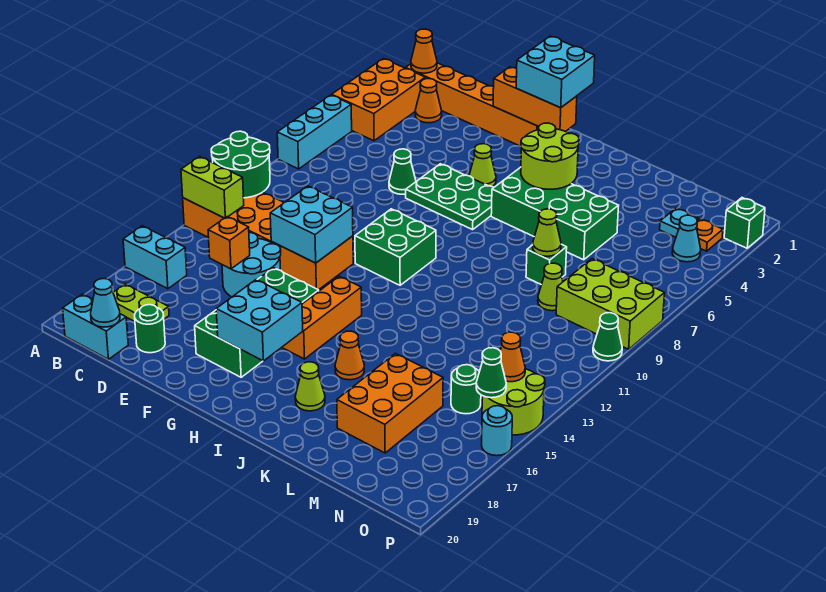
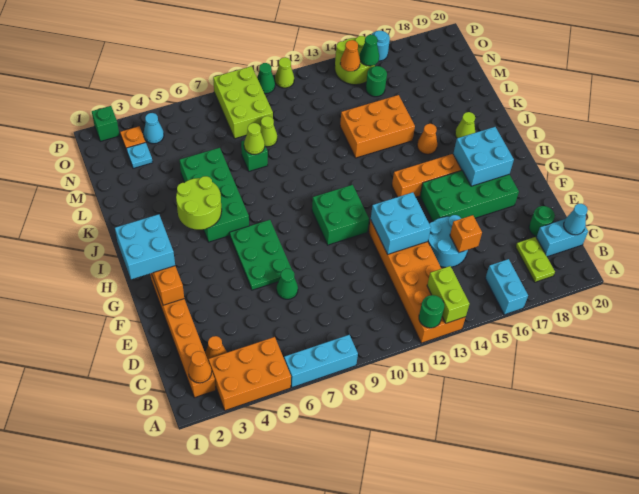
green round brick A11:B12 level 2 -> green round brick A12 level 2
cyan brick B20:C20 level 1 -> cyan brick C19:C20 level 1
lime cone G5 level 1 -> lime cone P11 level 1
orange brick L16:M18 level 1 -> orange brick K13:L15 level 1

